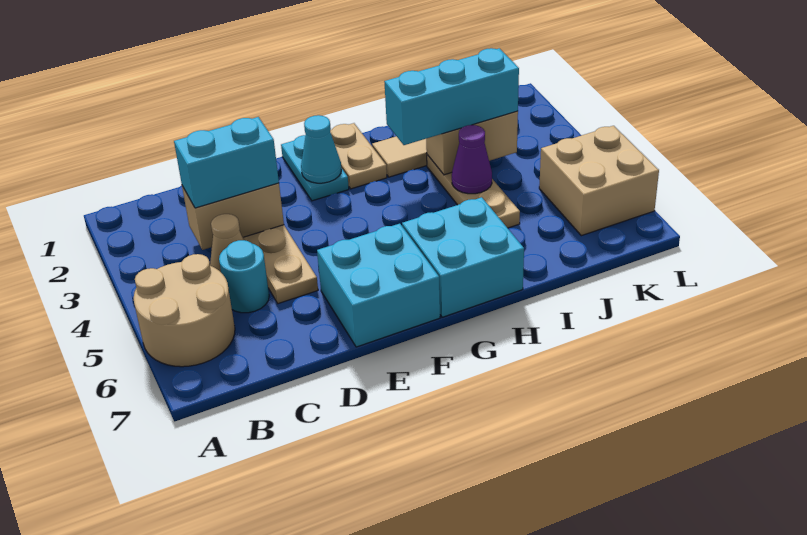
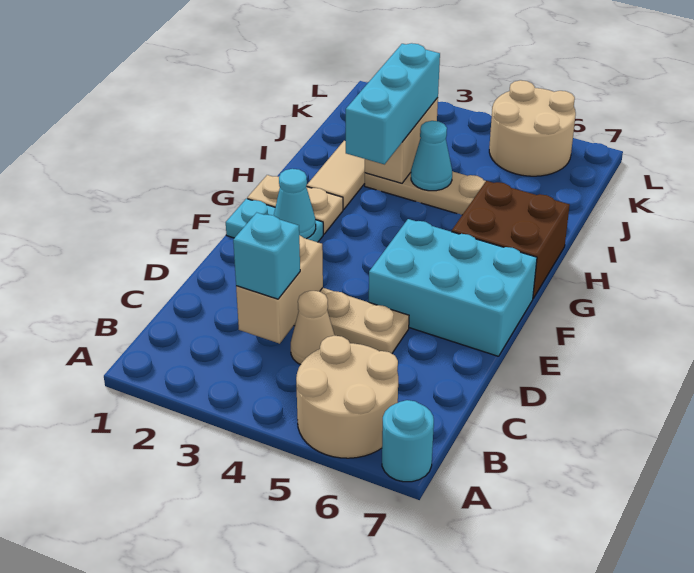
cyan brick C3:D3 level 3 -> cyan brick C3 level 3
cyan round brick C5 level 1 -> cyan round brick A7 level 1
cyan brick E6:F7 level 1 -> cyan brick E5:F7 level 1
cyan brick G6:H7 level 1 -> brown brick G6:H7 level 1
purple cone I4 level 2 -> cyan cone I4 level 2
tan brick K5:L6 level 1 -> tan round brick K5:L6 level 1

